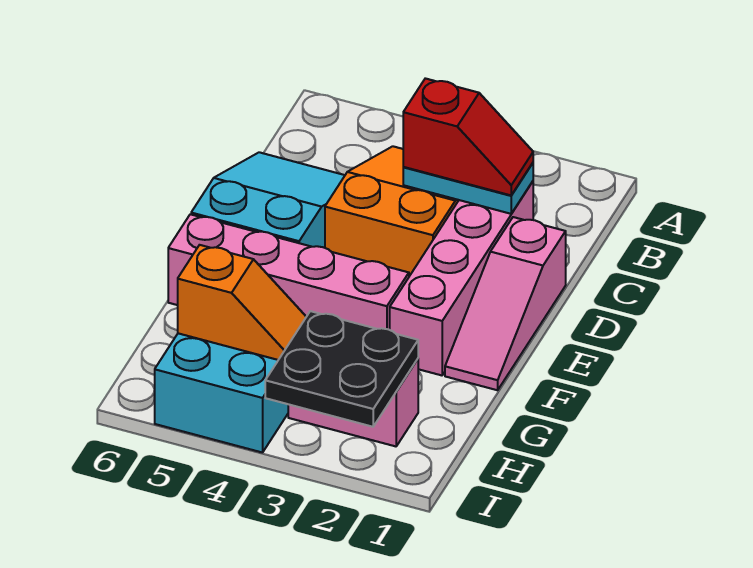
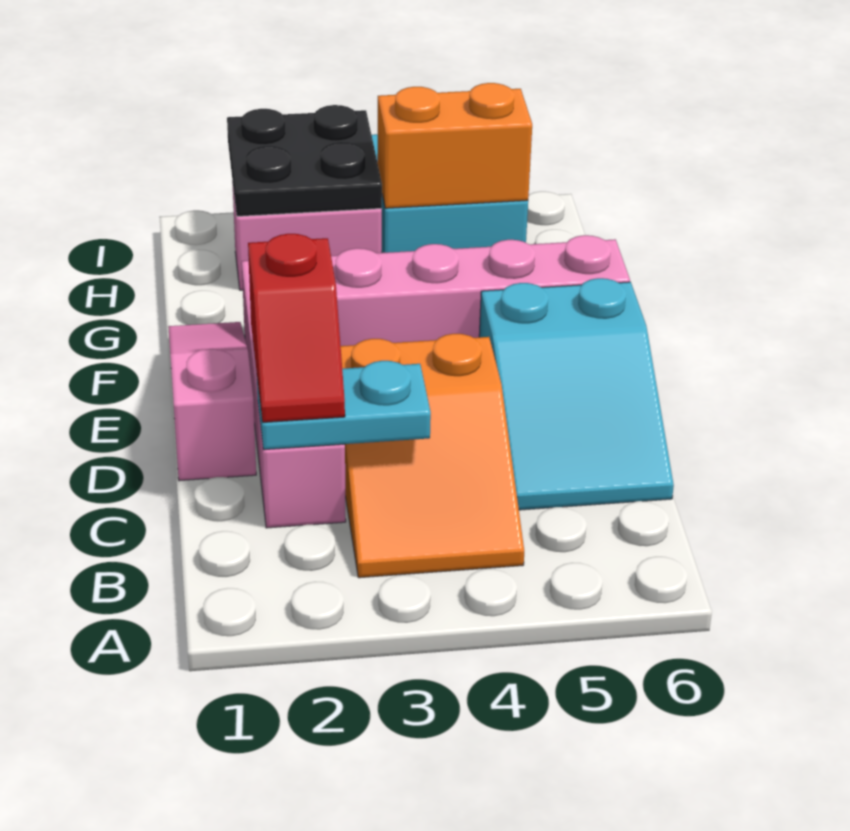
red slope C2:C3 level 3 top 3 -> red slope C2:D2 level 3 top D
orange slope H4:H5 level 2 top 5 -> orange brick H4:H5 level 2

